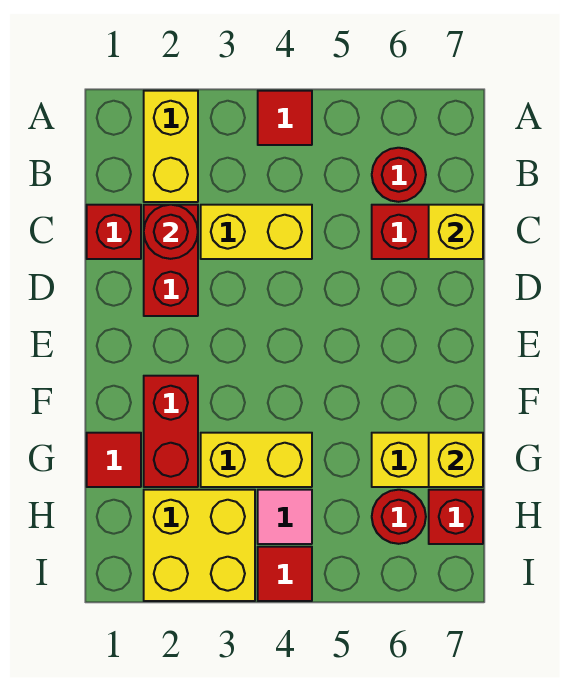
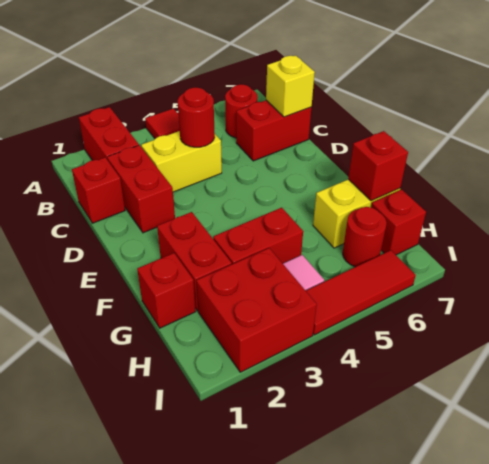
yellow brick A2:B2 level 1 -> red brick A2:B2 level 1
red round brick C2 level 2 -> red round brick C4 level 2
red tile G1 level 1 -> red brick G1 level 1
yellow brick G3:G4 level 1 -> red brick G3:G4 level 1
yellow brick G7 level 2 -> red brick G7 level 2
yellow brick H2:I3 level 1 -> red brick H2:I3 level 1
red tile I4 level 1 -> red tile I4:I6 level 1

